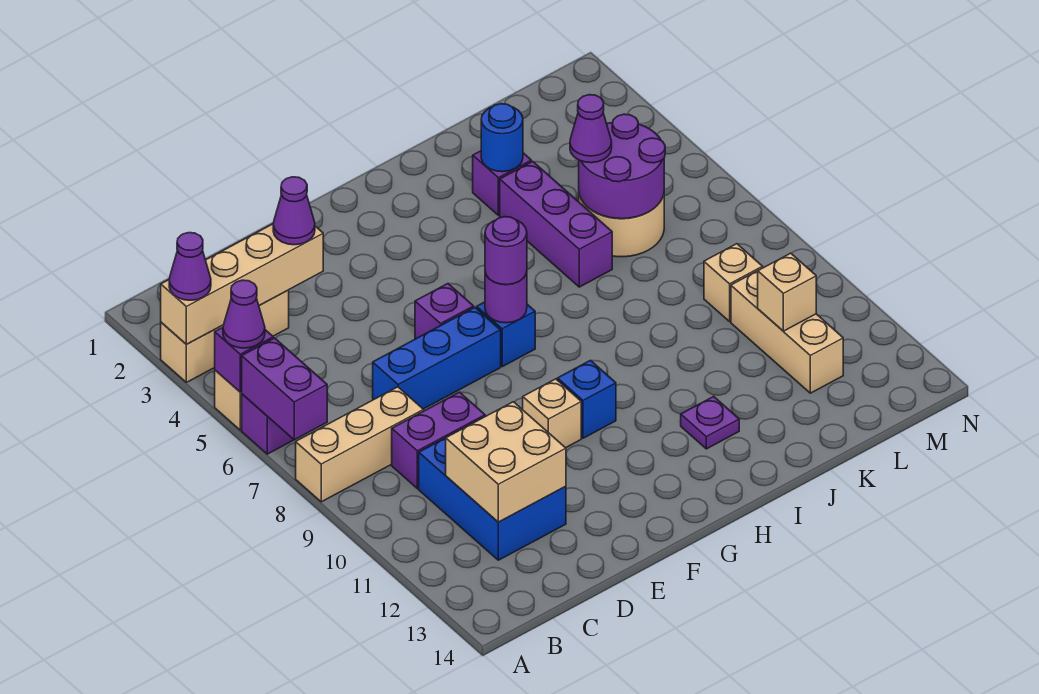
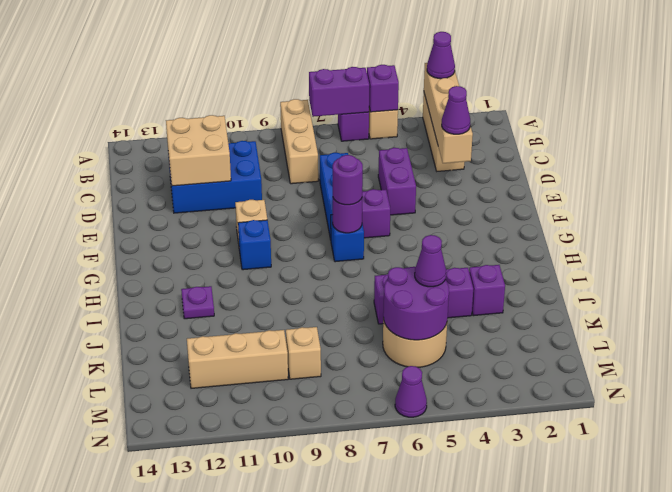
purple cone A5 level 3 -> purple cone N6 level 1
purple brick C9:D9 level 1 -> purple brick D5:E5 level 1
blue round brick J3 level 2 -> none
tan brick L11 level 2 -> none

